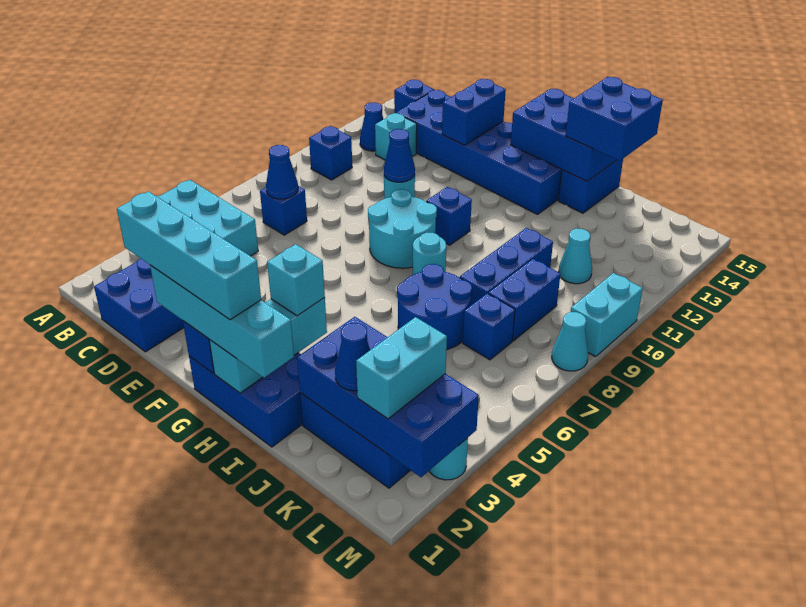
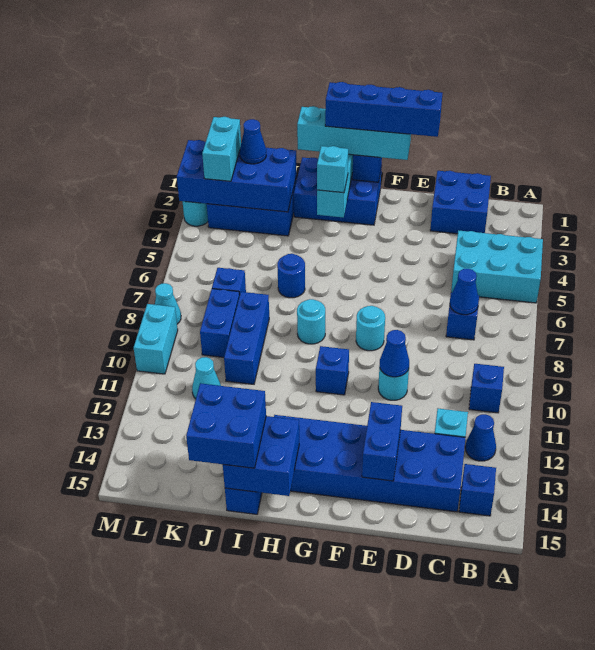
cyan brick E1:H1 level 4 -> blue brick E1:H1 level 4
cyan round brick F8:G9 level 1 -> cyan round brick F8 level 1
blue brick G14:I15 level 2 -> blue brick H14:I15 level 2
blue round brick I6:J7 level 1 -> blue round brick I6 level 1

